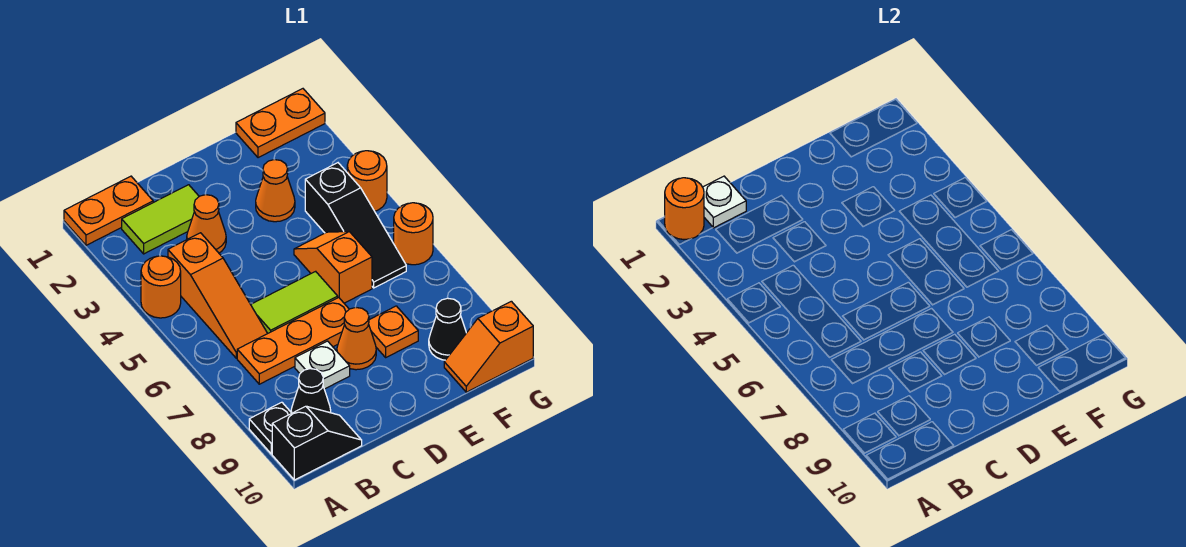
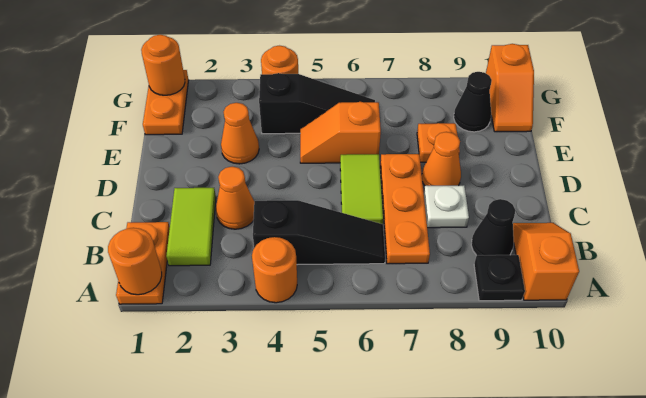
black slope A10:B10 level 1 top A -> orange slope A10:B10 level 1 top A
white plate B1 level 2 -> none
orange slope B4:B6 level 1 top 4 -> black slope B4:B6 level 1 top 4
orange round brick G6 level 1 -> orange round brick G1 level 2

